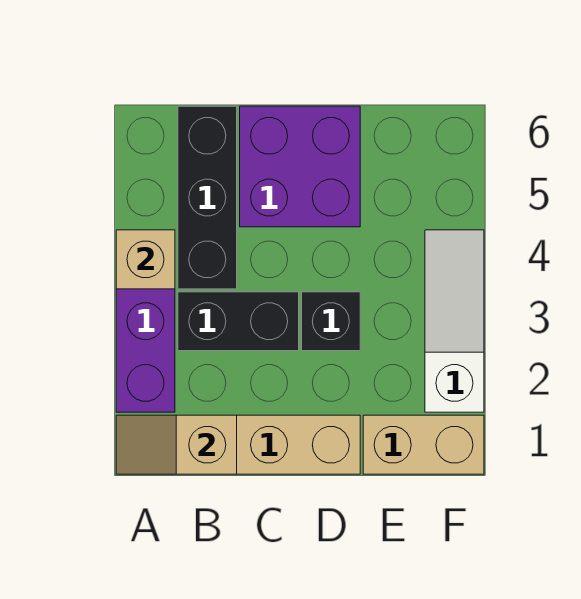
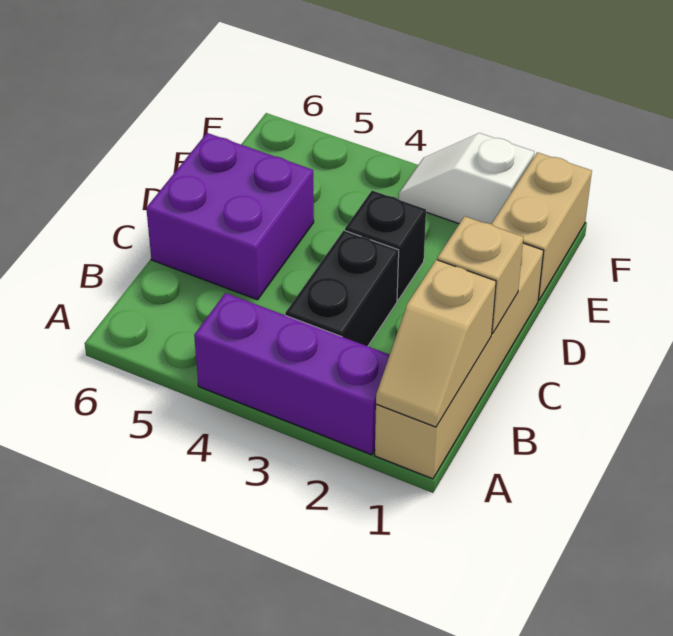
tan brick A4 level 2 -> tan brick C1 level 2
black brick B4:B6 level 1 -> none
white slope F2:F4 level 1 top 2 -> white slope F2:F3 level 1 top 2

